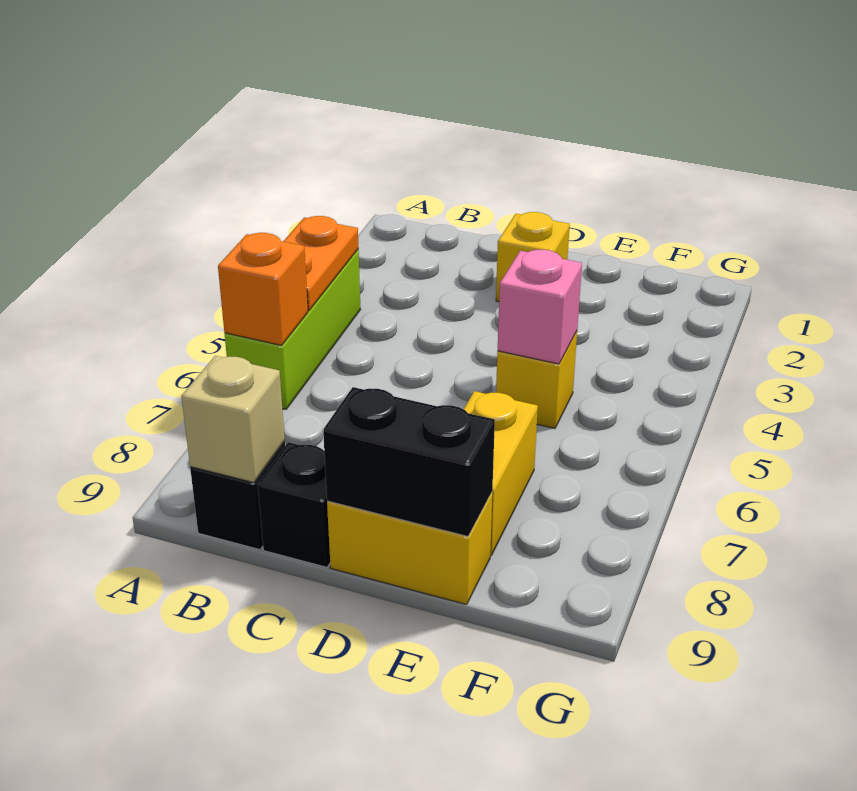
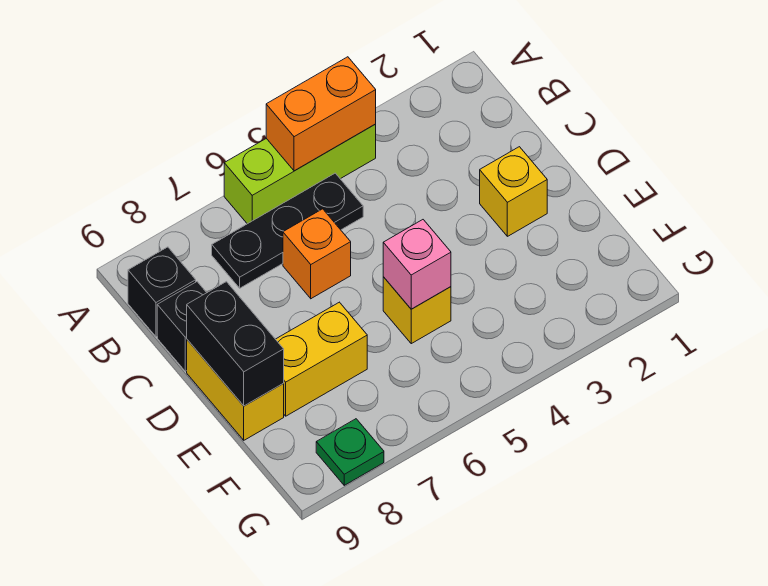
orange plate A4:A5 level 2 -> orange brick A4:A5 level 2
orange brick A6 level 2 -> orange brick C6 level 1
none -> black plate B5:B7 level 1
tan brick B9 level 2 -> none
none -> green plate G8 level 1

